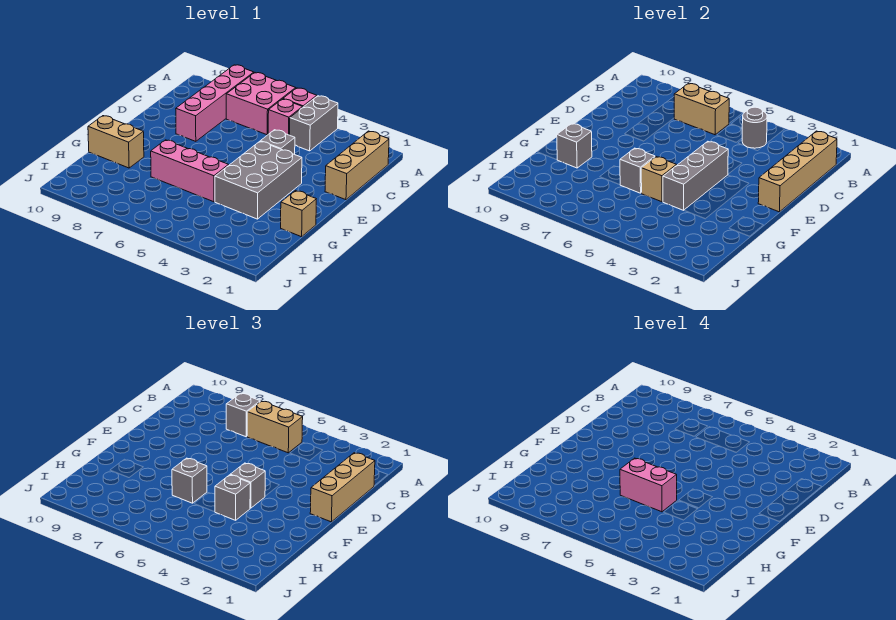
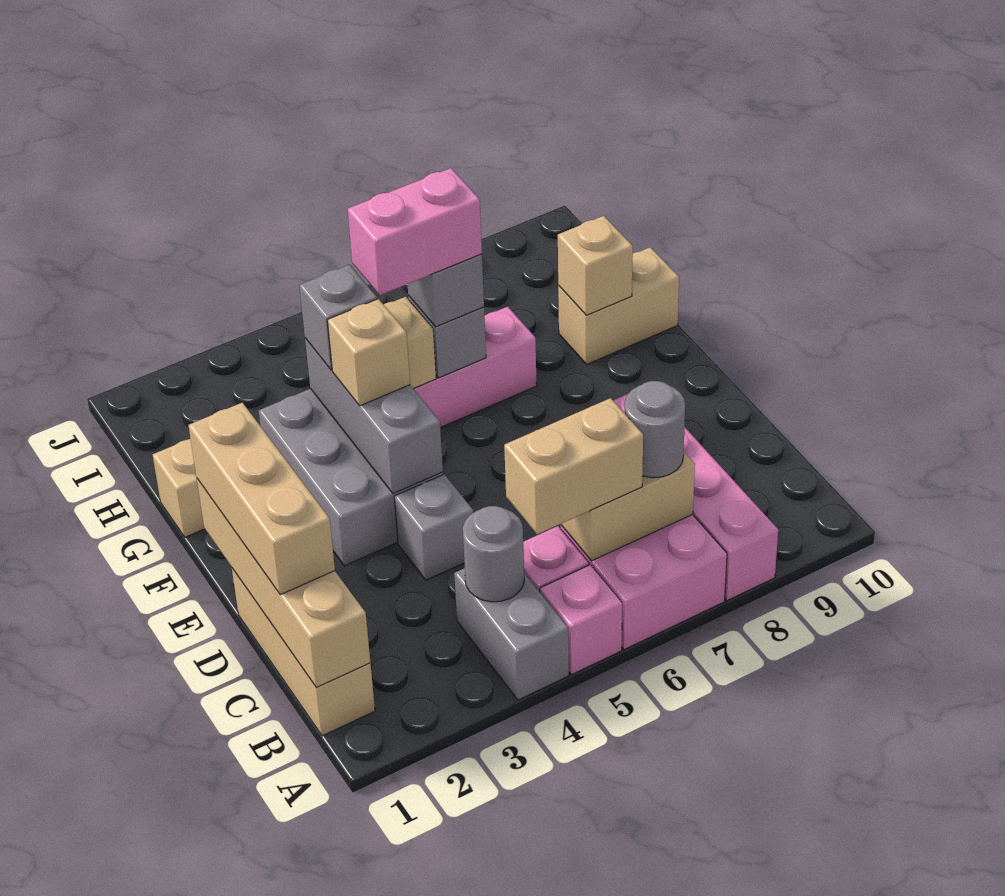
grey brick B7 level 3 -> grey round brick B7 level 3
grey brick F4 level 3 -> tan brick F4 level 3
grey brick G9 level 2 -> tan brick G9 level 2

